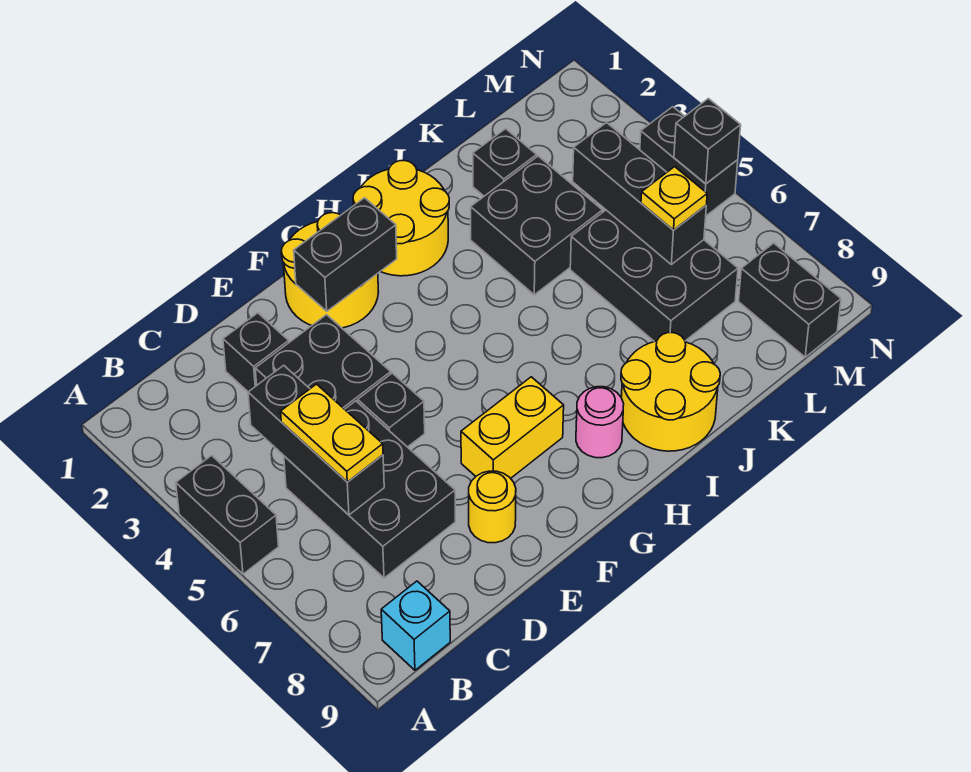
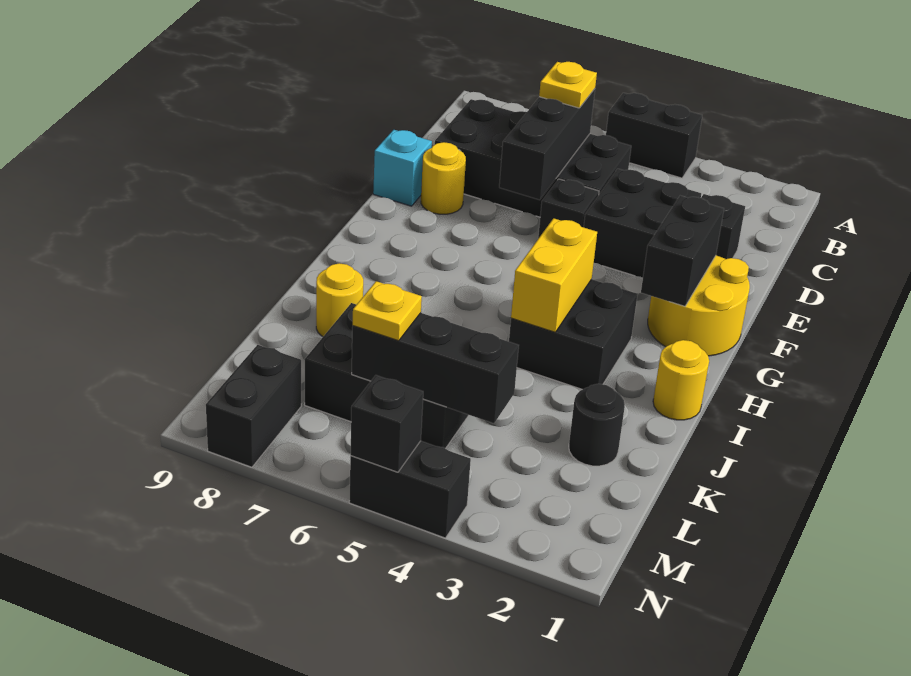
cyan brick B9 level 1 -> cyan brick E9 level 1
black brick C4:C6 level 2 -> black brick C6:E6 level 2
black brick C5:D7 level 1 -> black brick C5:D8 level 1
yellow plate C5:C6 level 3 -> yellow plate C6 level 3
yellow brick F7:G7 level 1 -> yellow brick H4:I4 level 2
yellow round brick H1:I2 level 1 -> yellow round brick I1 level 1
pink round brick H8 level 1 -> none
yellow round brick I8:J9 level 1 -> yellow round brick J8 level 1
black brick J3:K4 level 1 -> black brick H3:I4 level 1
black brick K2 level 1 -> black round brick K2 level 1
black brick M8:M9 level 1 -> black brick M8:N8 level 1

